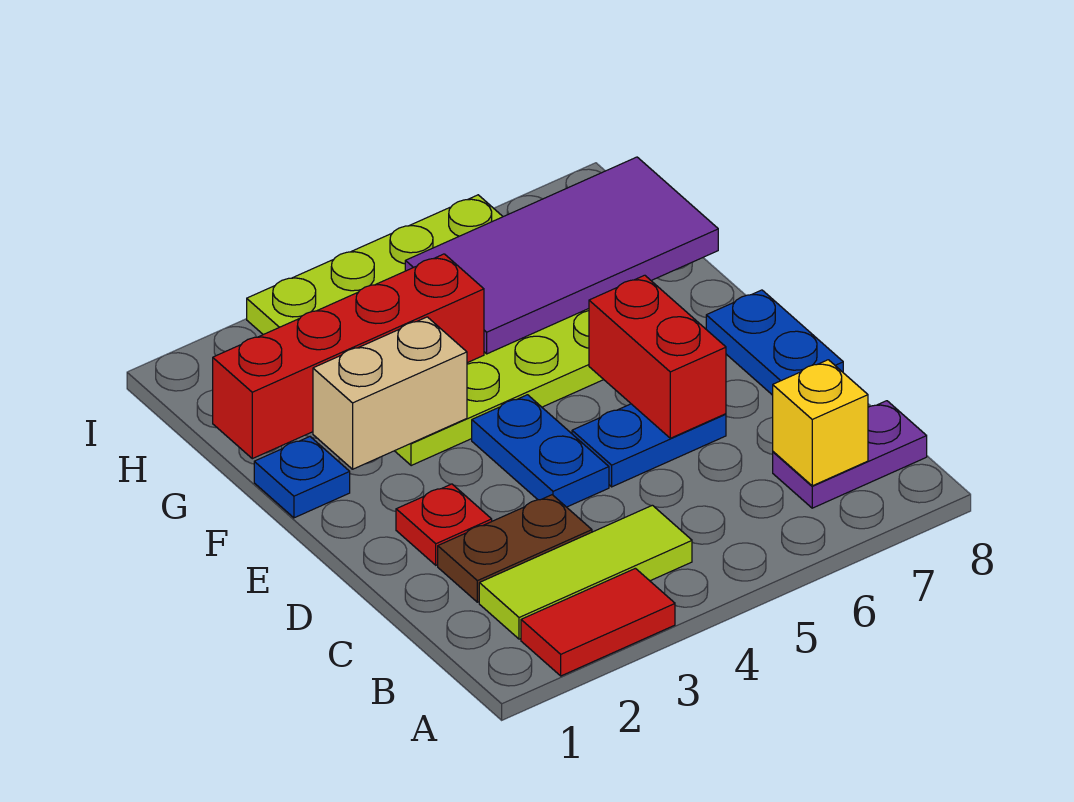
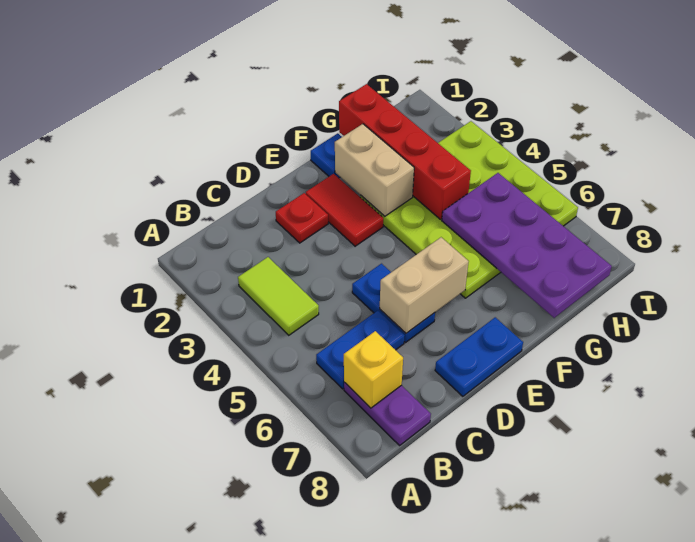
red tile A2:A3 level 1 -> red tile E2:E3 level 1
lime tile B2:B4 level 1 -> lime tile B3:B4 level 1
brown plate C2:C3 level 1 -> none
blue plate D4:E4 level 1 -> blue plate B6:C6 level 1
red brick D6:E6 level 2 -> tan brick D6:E6 level 2
purple tile G5:H8 level 2 -> purple plate G5:H8 level 2

